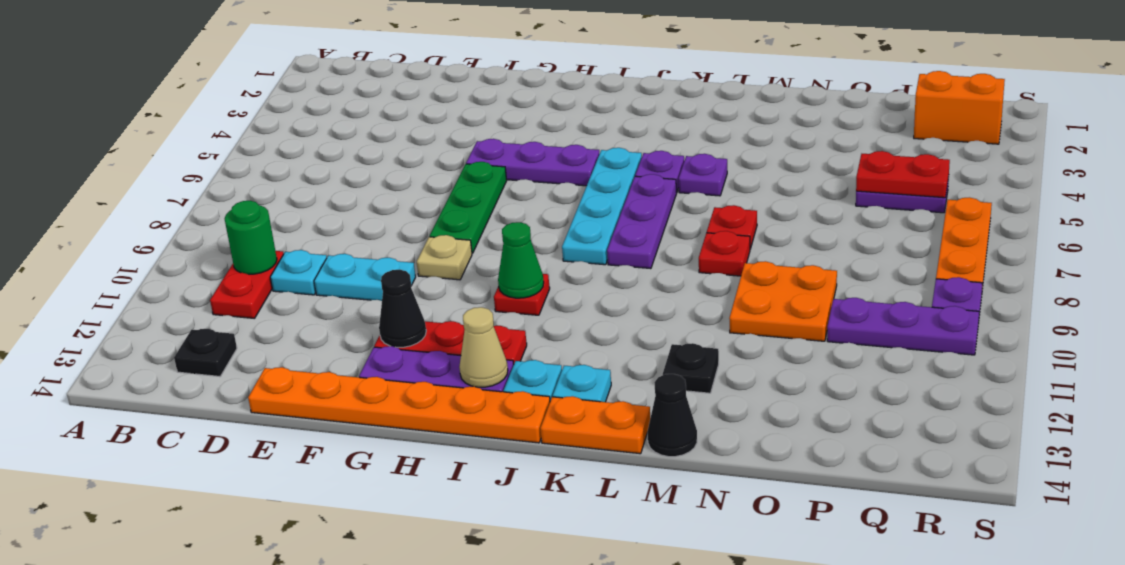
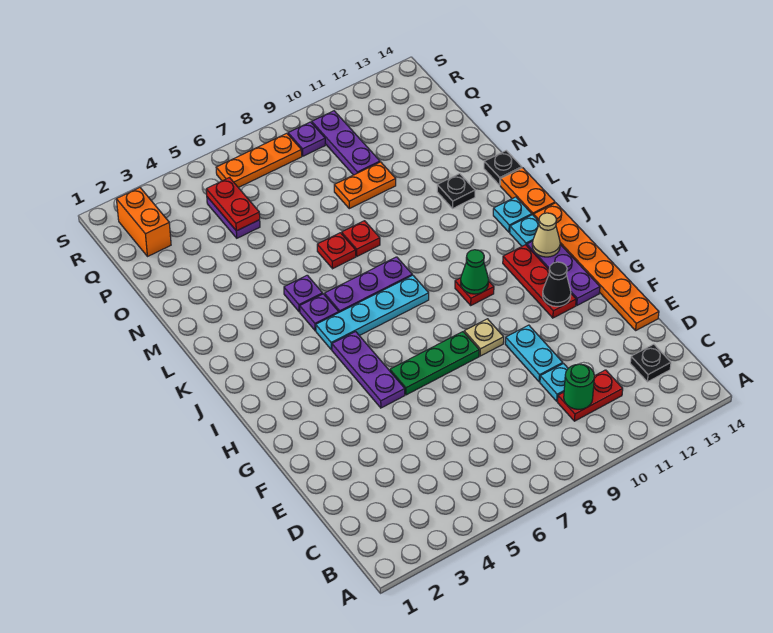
black cone M14 level 1 -> black plate M14 level 1
orange plate N9:O10 level 1 -> orange plate O9:O10 level 1

